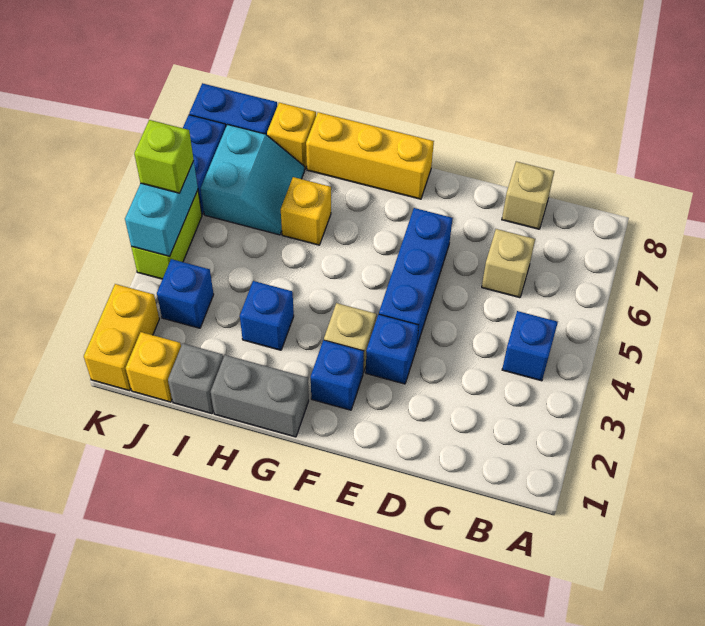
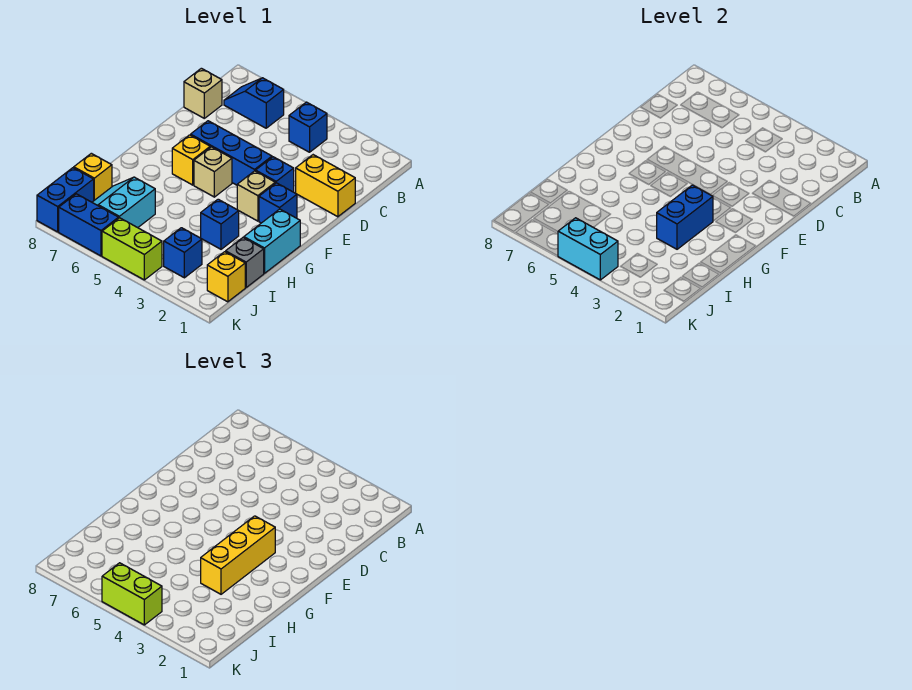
none -> blue slope B6:B7 level 1 top 6
tan brick C6 level 1 -> tan brick F5 level 1
yellow brick F8:H8 level 1 -> yellow brick F3:H3 level 3
grey brick G1:H1 level 1 -> cyan brick G1:H1 level 1
none -> blue brick G3:H3 level 2
yellow brick H6 level 1 -> yellow brick F6 level 1
cyan slope I6:J7 level 1 top J -> cyan slope I6:J7 level 1 top 6
yellow brick K1:K2 level 1 -> yellow brick D1:D2 level 1
lime brick K5 level 3 -> lime brick K4:K5 level 3

